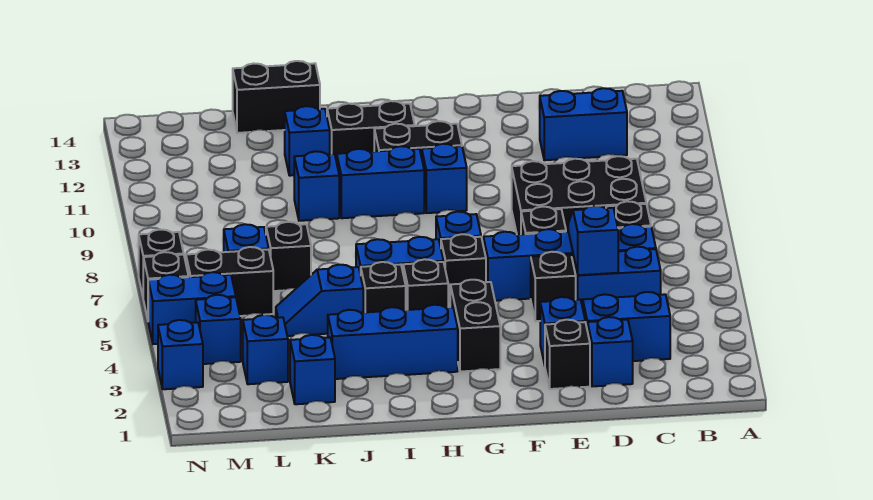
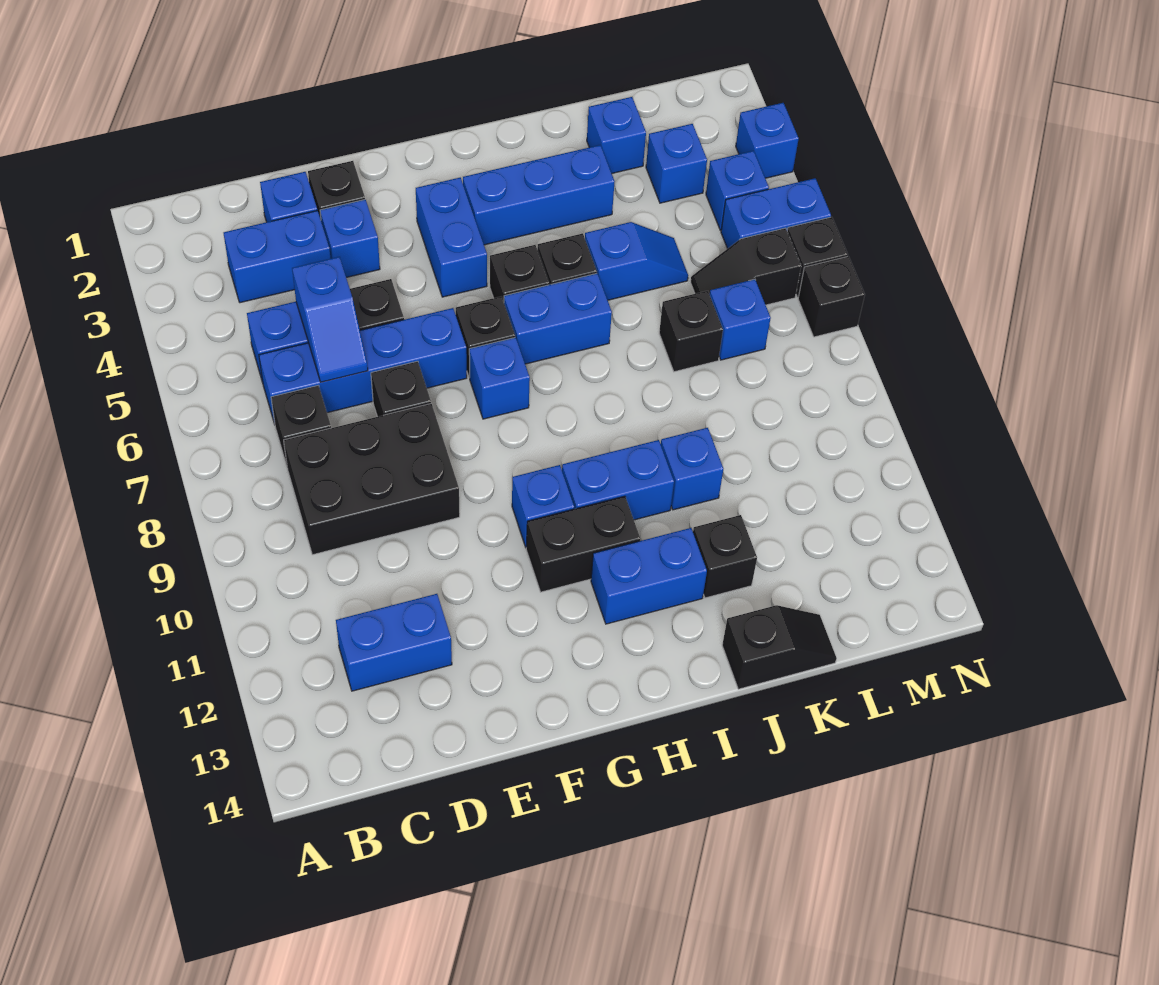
black brick G3:G4 level 1 -> blue brick G3:G4 level 1
black brick H12:I12 level 1 -> blue brick H12:I12 level 1
blue brick J12 level 1 -> black brick J12 level 1
black brick J14:K14 level 1 -> black slope J14:K14 level 1 top J
black brick L6:M6 level 1 -> black slope L6:M6 level 1 top M

